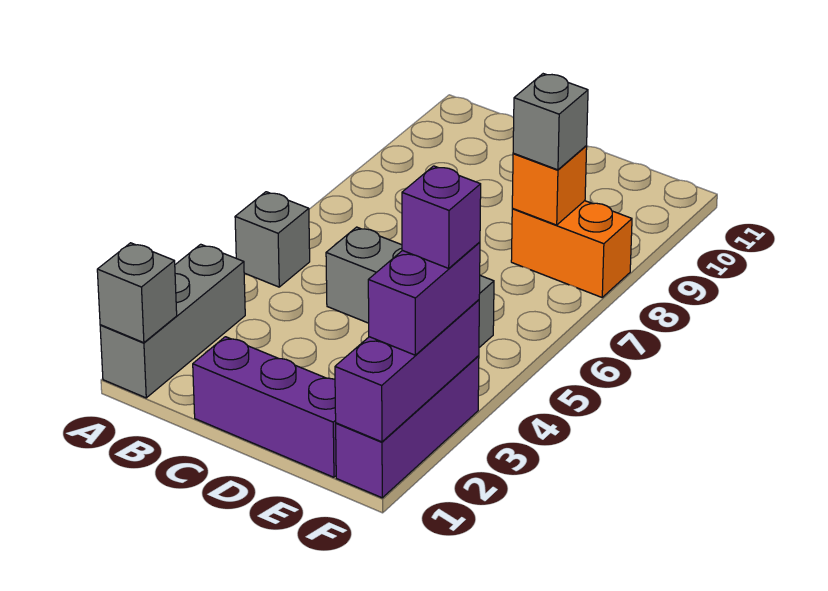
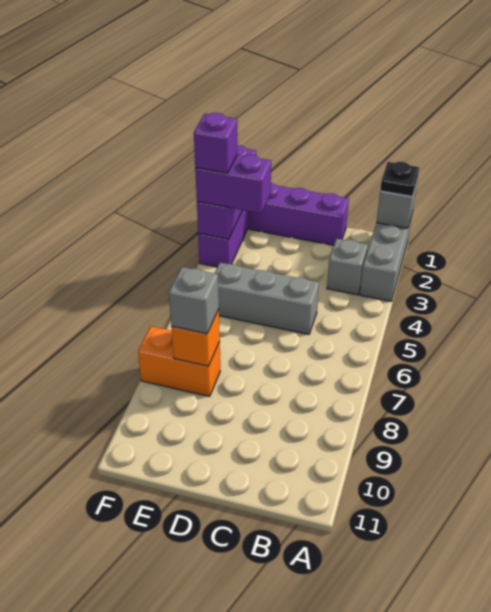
none -> black plate A1 level 3
grey brick A5 level 1 -> grey brick B3 level 1
purple brick F2:F3 level 3 -> purple brick E3:F3 level 3

